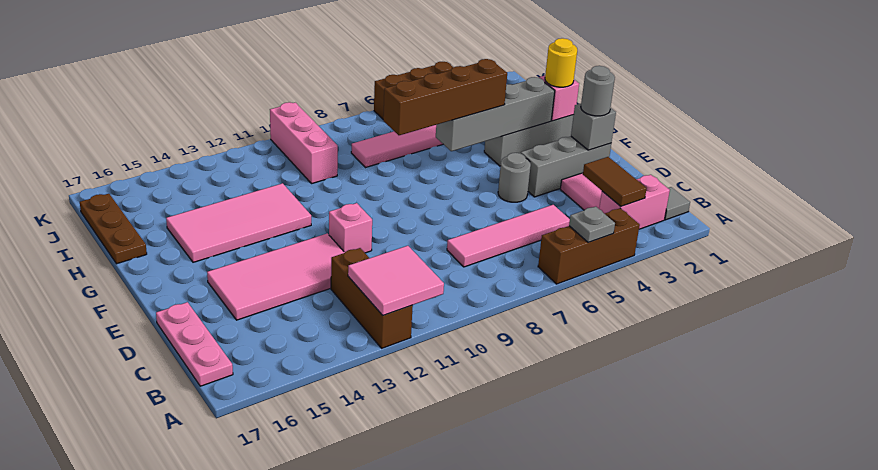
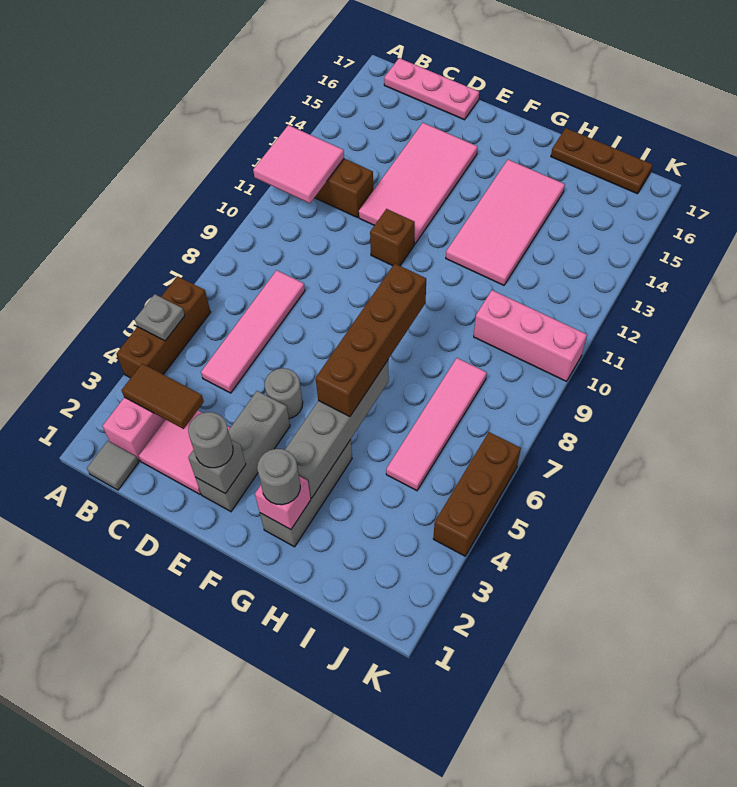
pink brick E11 level 1 -> brown brick E11 level 1
yellow round brick G2 level 3 -> grey round brick G2 level 3

